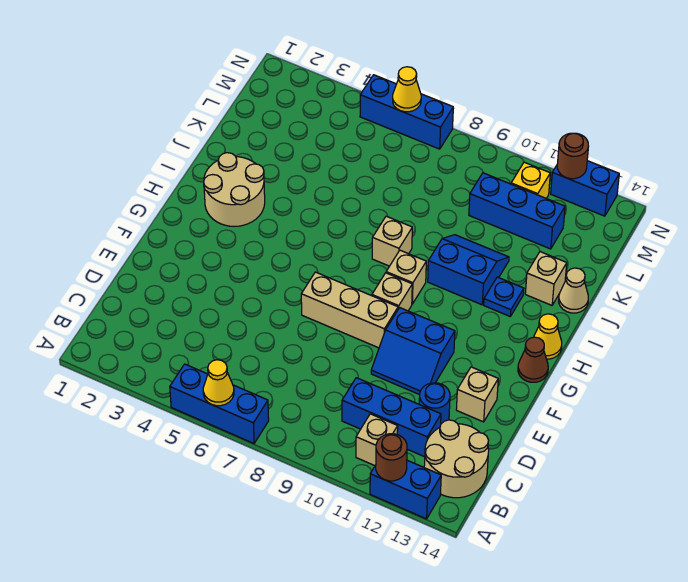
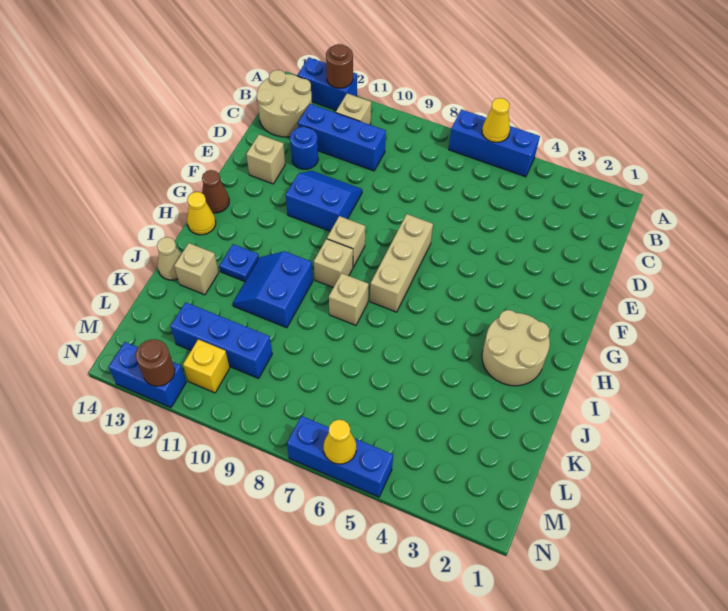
tan brick F7:F9 level 1 -> tan brick F7:H7 level 1
blue slope I10:J11 level 1 top I -> blue slope I10:J11 level 1 top 10

